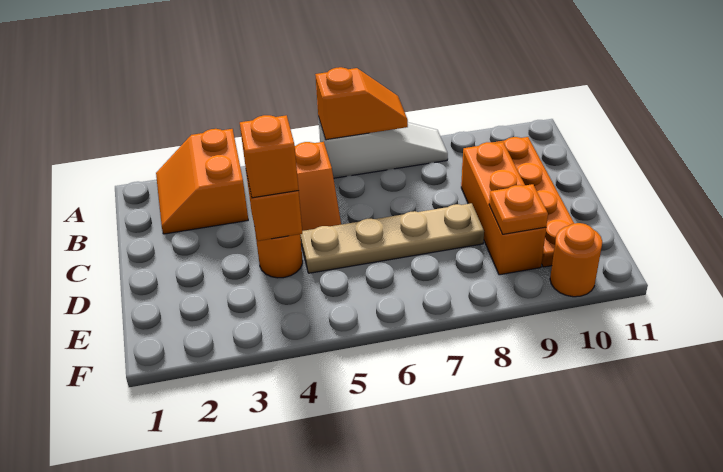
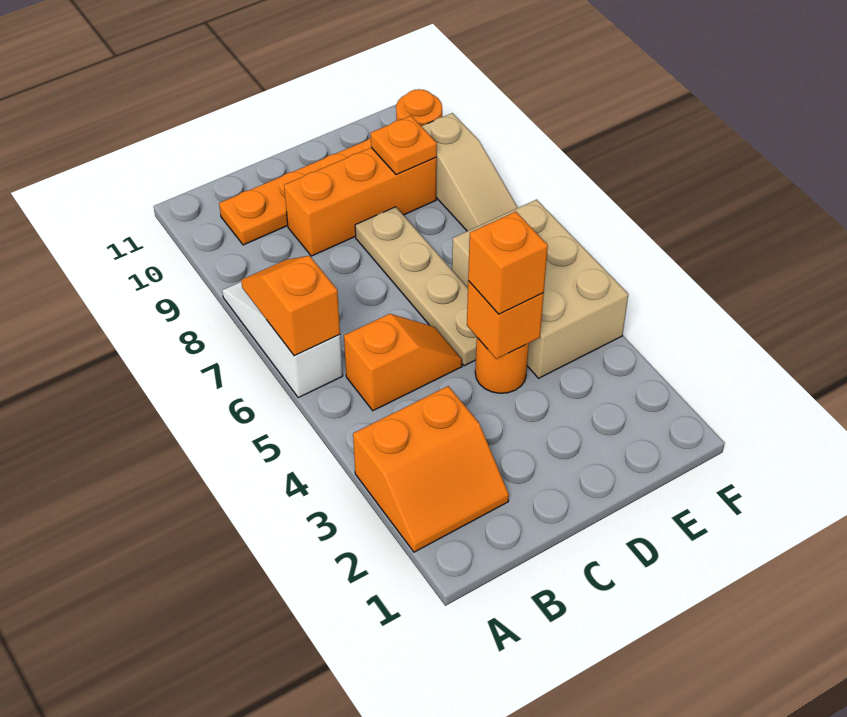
none -> tan brick E4:F6 level 1
none -> tan slope F7:F9 level 1 top 9

